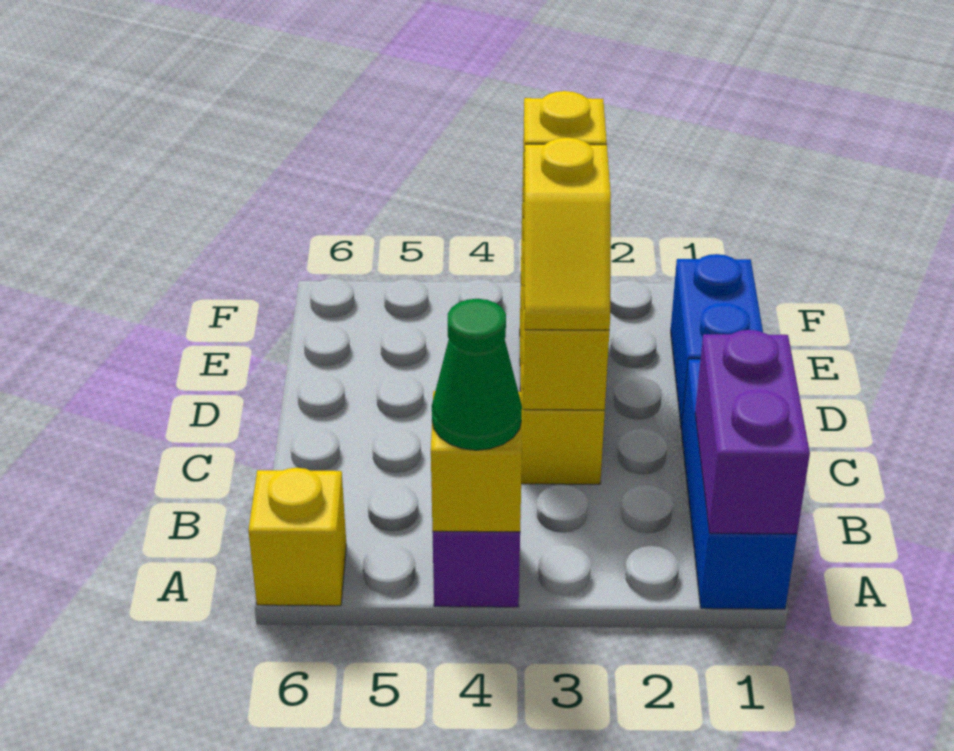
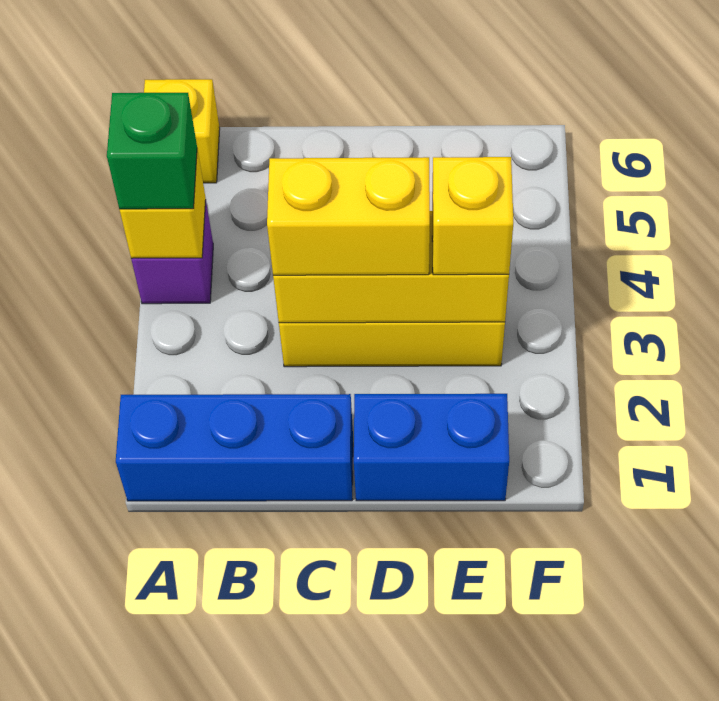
purple brick A1:B1 level 2 -> none
green cone A4 level 3 -> green brick A4 level 3
yellow slope C3:D3 level 3 top D -> yellow brick C3:D3 level 3

